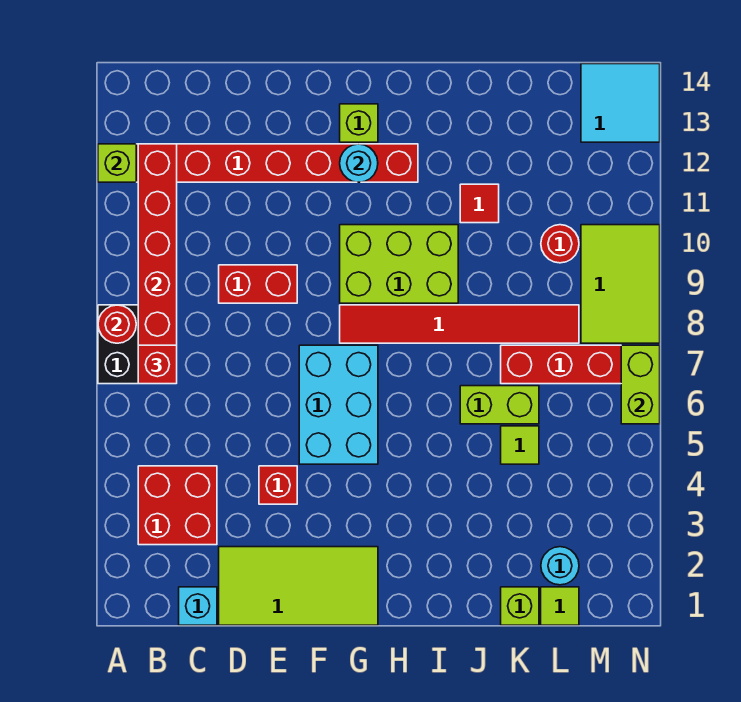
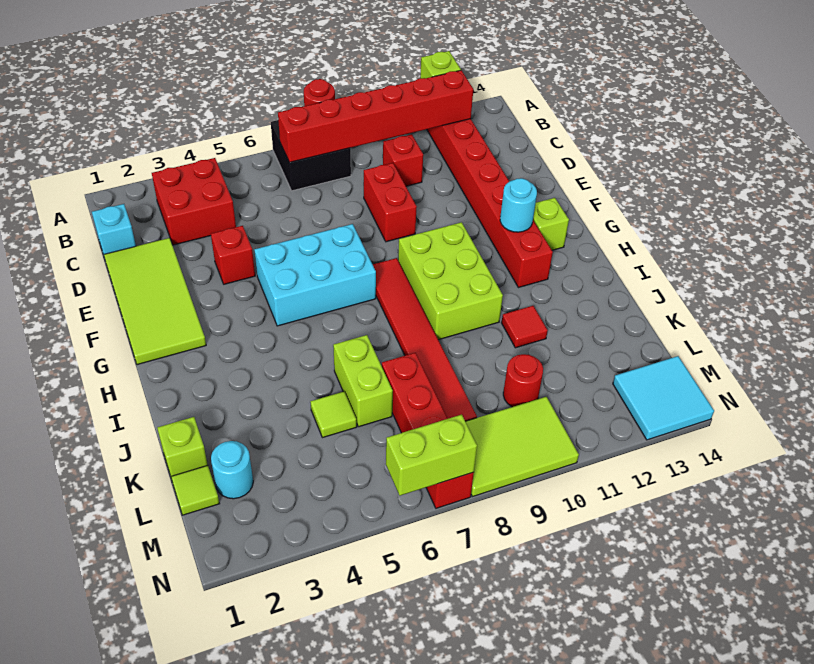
red brick B7 level 3 -> red brick C10 level 1

